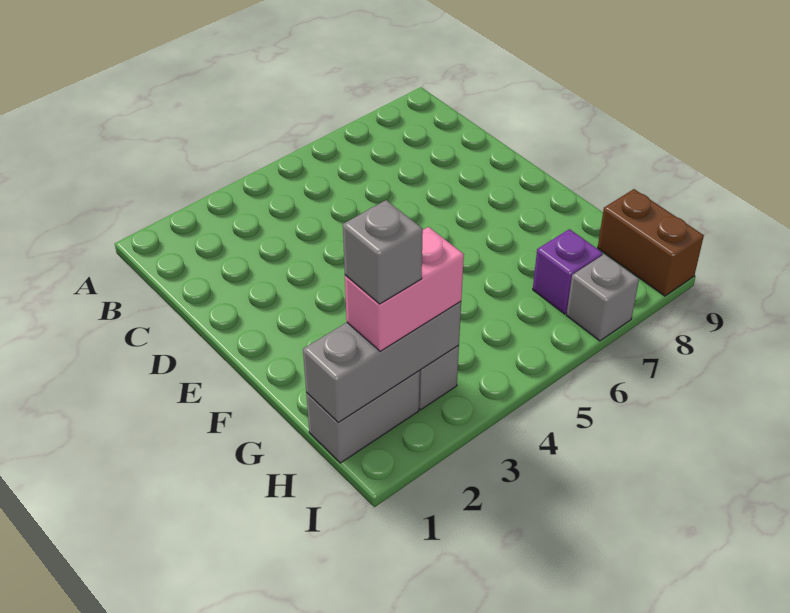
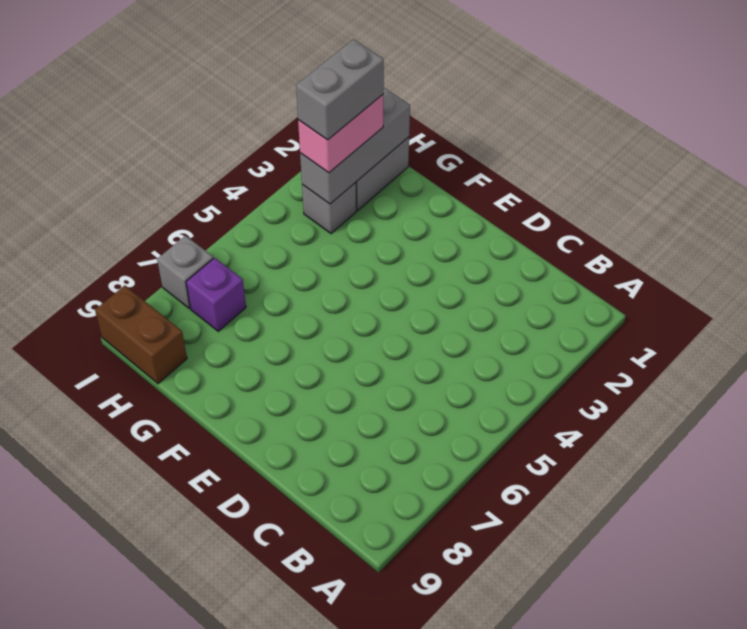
grey brick H2 level 4 -> grey brick H2:H3 level 4

